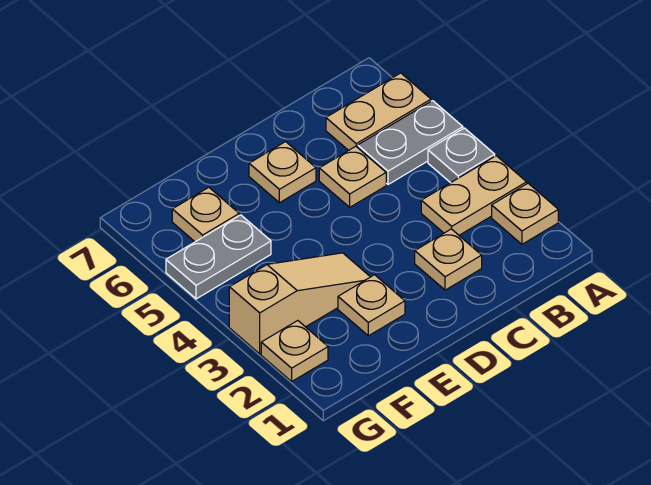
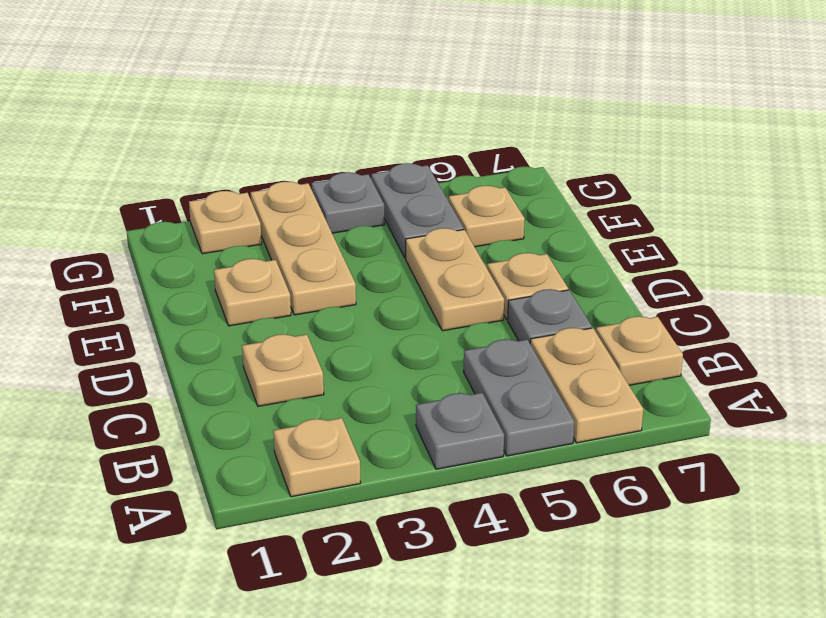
tan plate A3:B3 level 1 -> tan plate D5:E5 level 1
tan plate C5 level 1 -> tan plate B7 level 1
none -> grey plate C6 level 1
tan slope E3:G3 level 1 top G -> tan plate E3:G3 level 1
none -> grey plate G4 level 1

